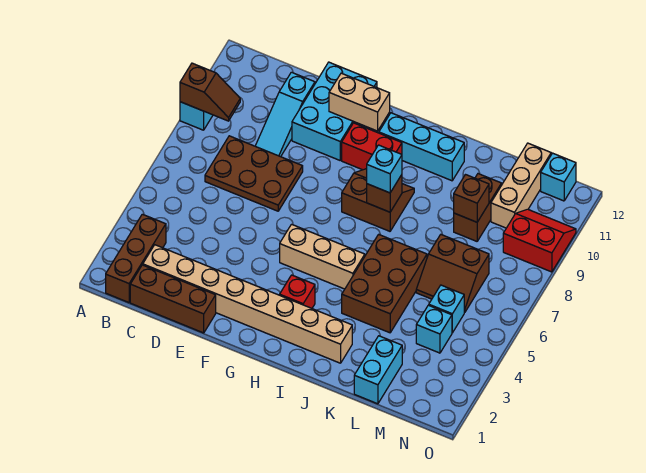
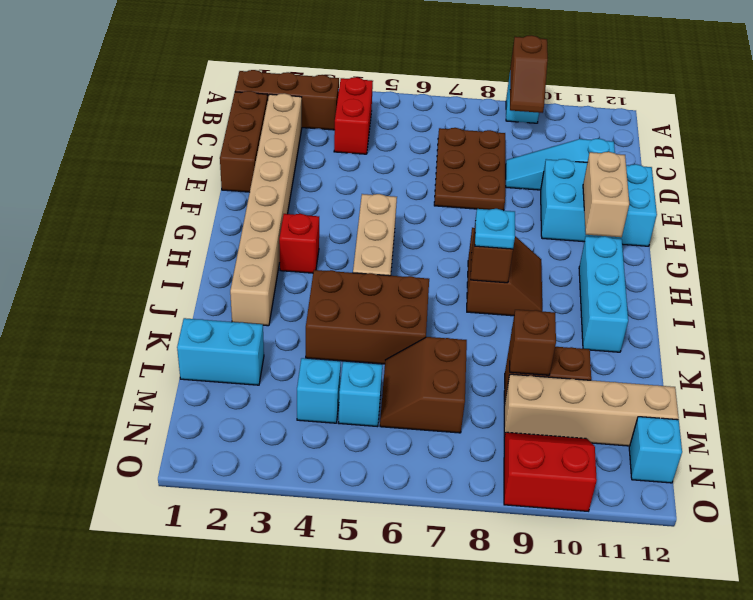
red brick G10:H10 level 1 -> red brick B4:C4 level 1
cyan brick I8 level 3 -> cyan plate I8 level 3
tan brick M10:M12 level 1 -> tan brick M9:M12 level 1
red slope N9:O10 level 1 top 9 -> red slope N9:O10 level 1 top O

